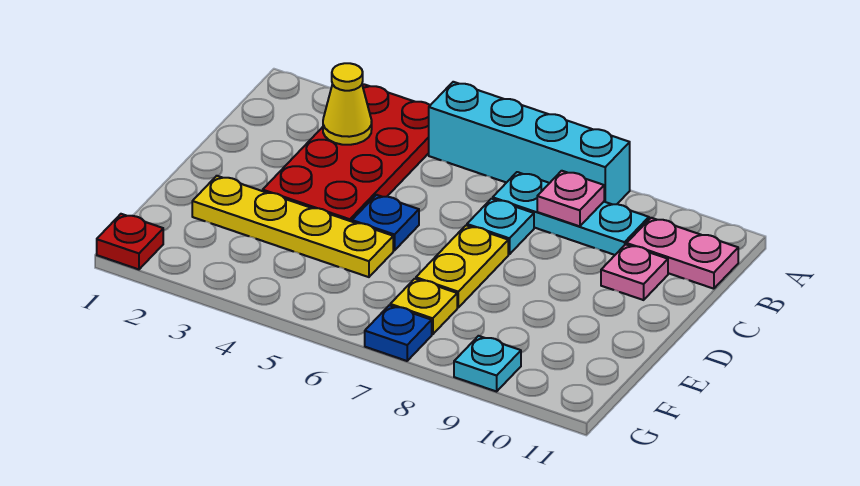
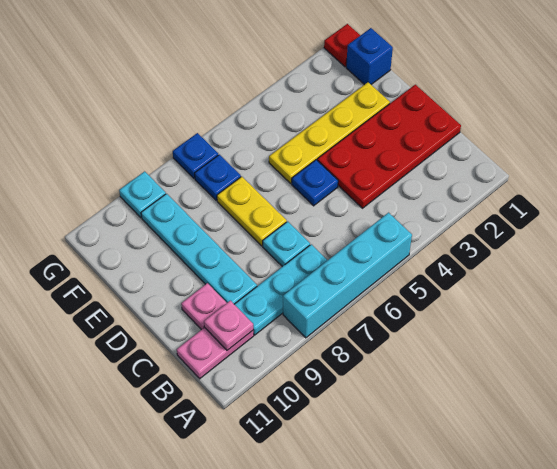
red plate A3:D4 level 1 -> red plate C1:D4 level 1
yellow cone B3 level 2 -> none
pink plate B8 level 2 -> pink plate B10 level 2
none -> cyan plate C9:F9 level 1
none -> blue brick F1 level 1
yellow plate F7 level 1 -> blue plate F7 level 1

